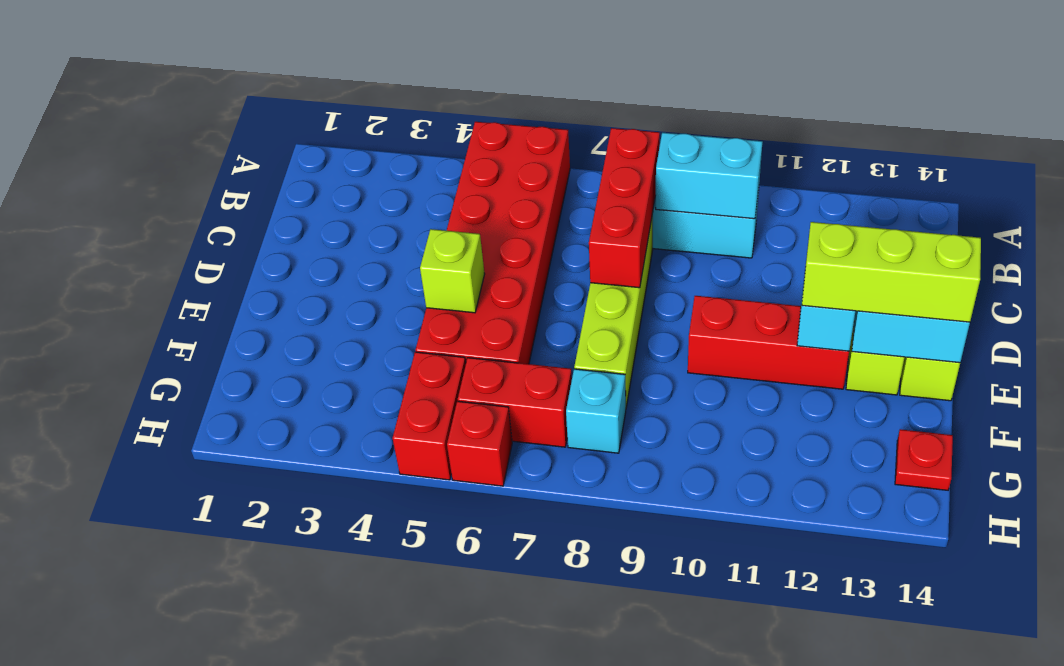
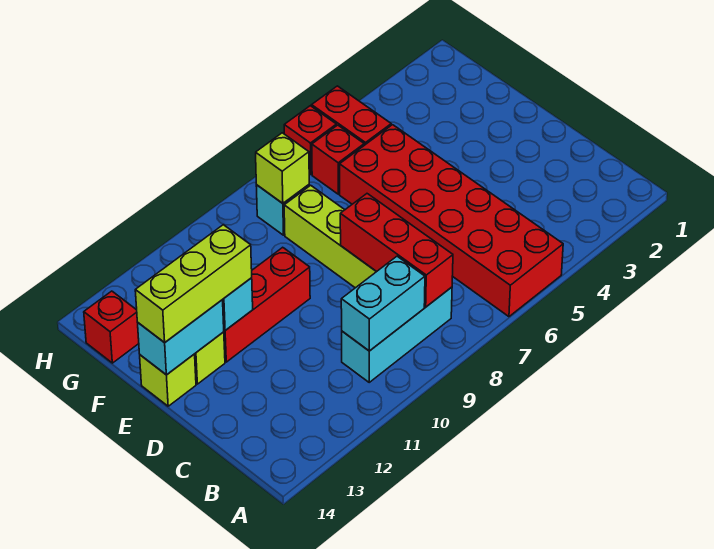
lime brick E5 level 2 -> lime brick G8 level 2
red brick G6:G7 level 1 -> red brick G6 level 1
red plate G14 level 1 -> red brick G14 level 1

